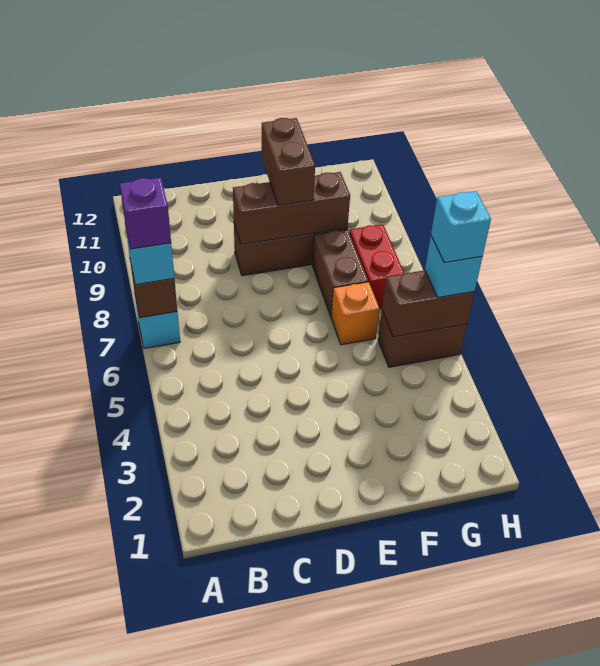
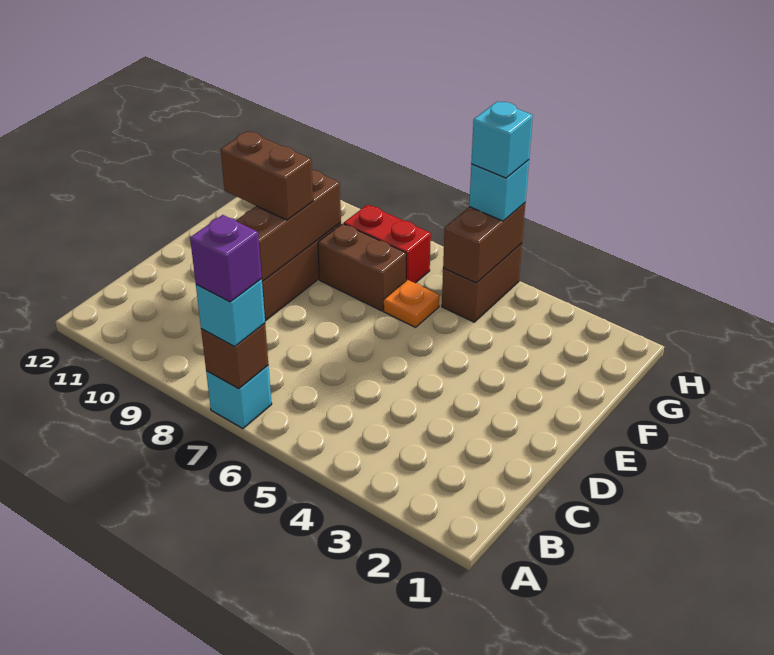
orange brick F6 level 1 -> orange plate F6 level 1

